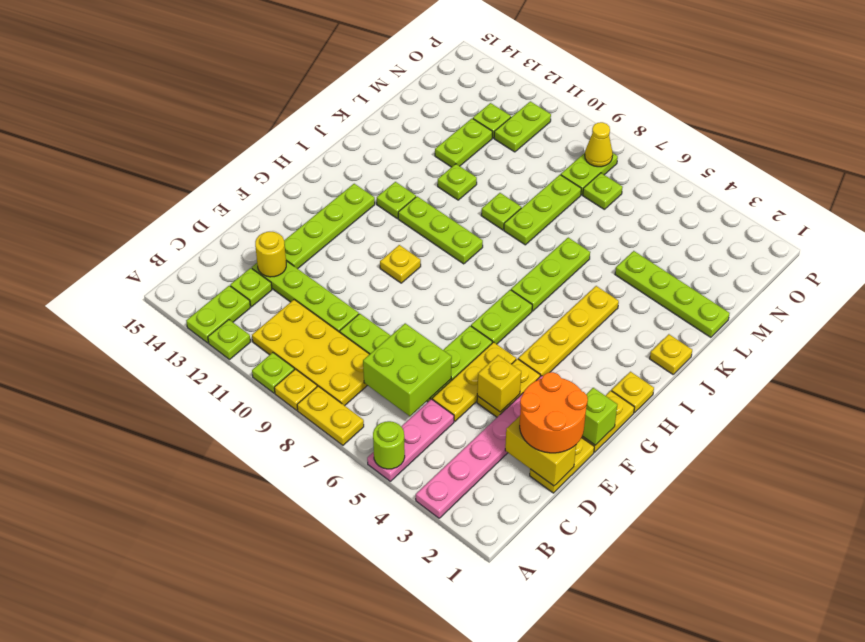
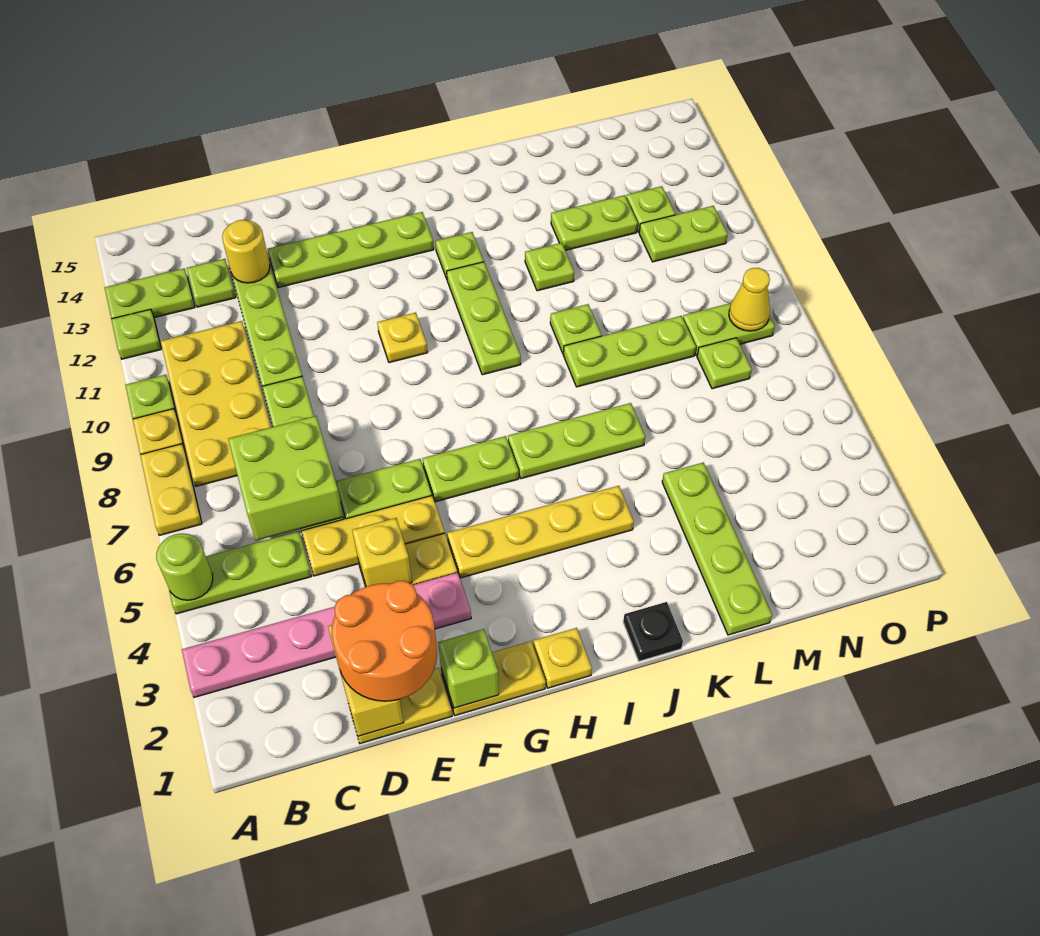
pink plate A5:C5 level 1 -> lime plate A5:C5 level 1
yellow plate J1 level 1 -> black plate J1 level 1

